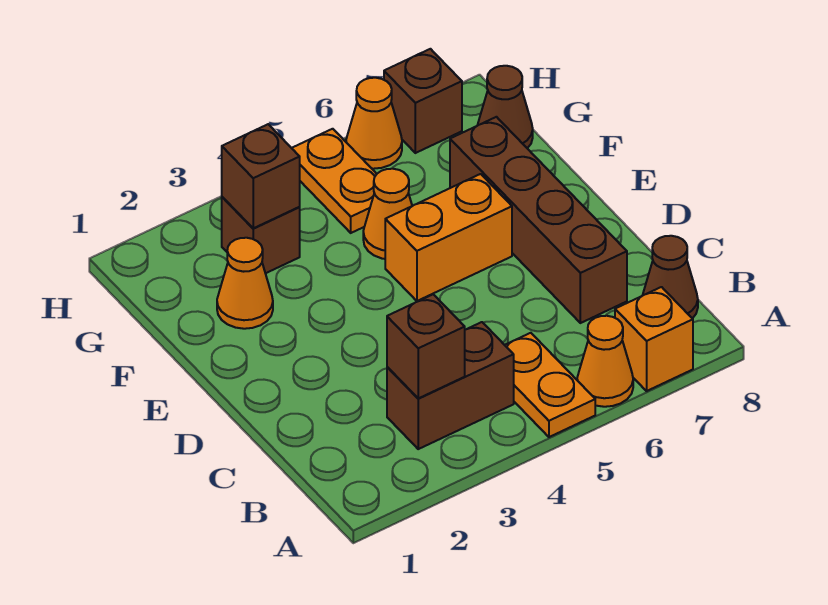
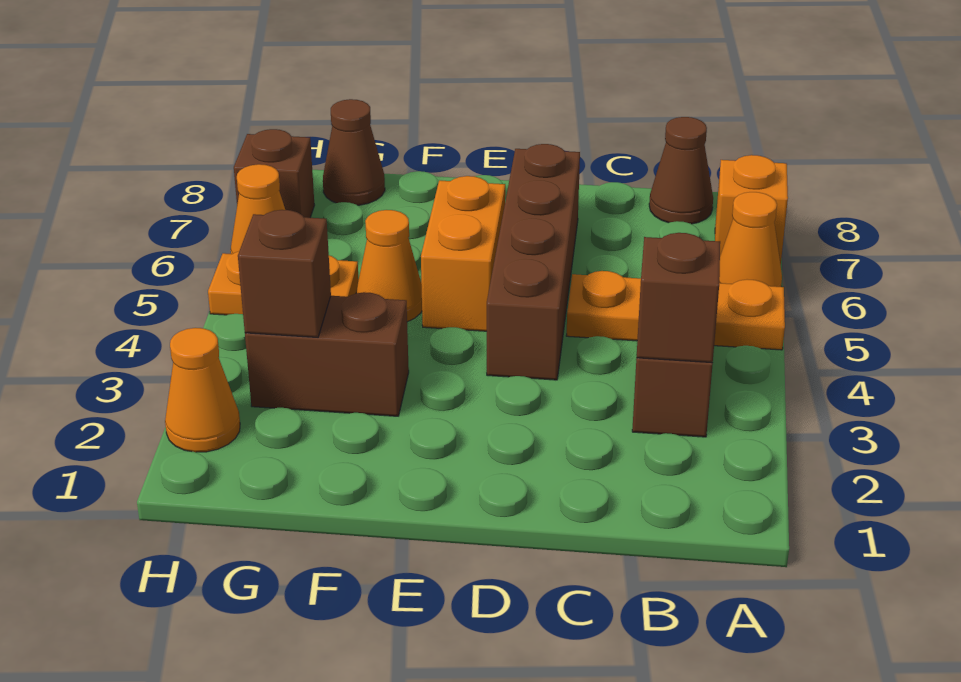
orange plate A5:B5 level 1 -> orange plate A5:C5 level 1
brown brick C7:F7 level 1 -> brown brick D4:D7 level 1
orange cone F2 level 1 -> orange cone H2 level 1
brown brick G3 level 1 -> brown brick F3:G3 level 1

